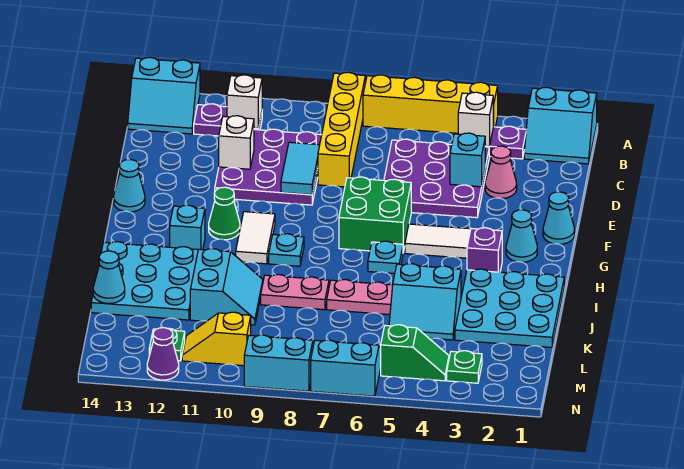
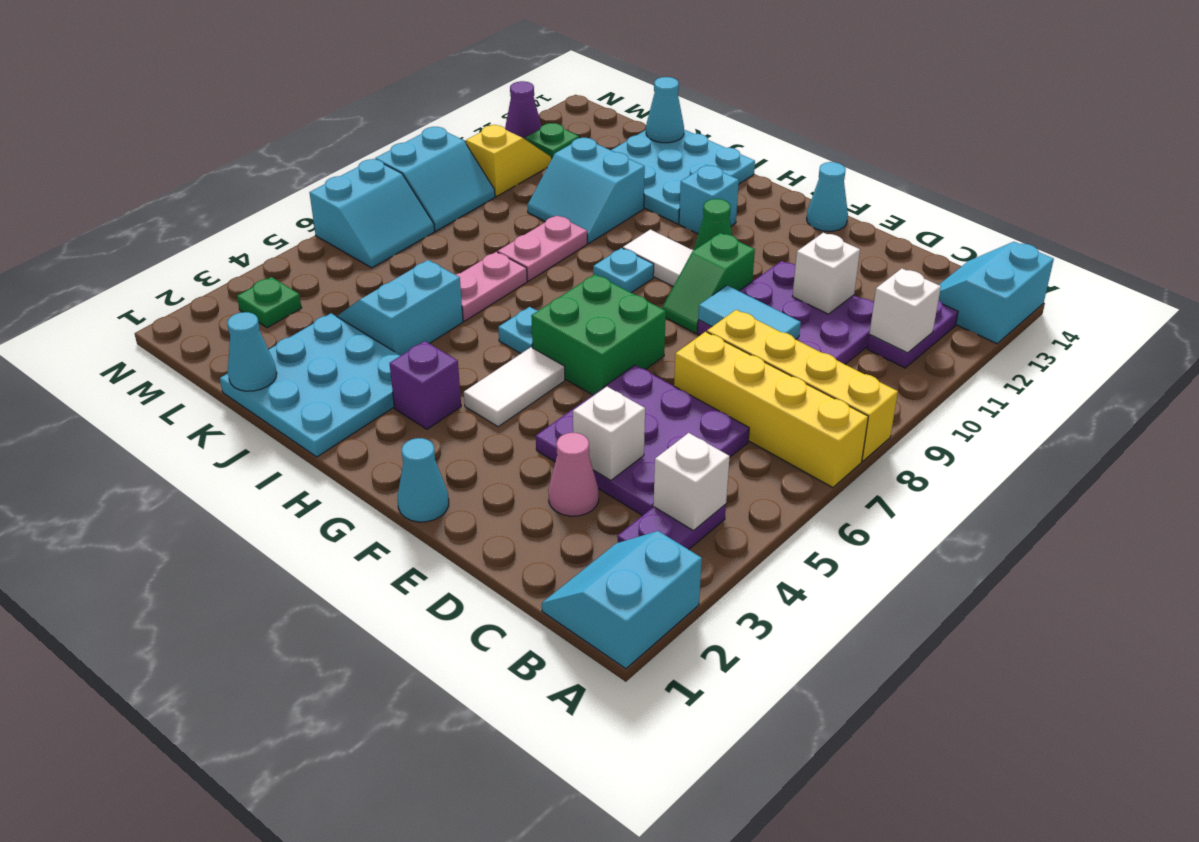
yellow brick A4:A7 level 1 -> yellow brick A7:D7 level 1
cyan brick D4 level 2 -> white brick D4 level 2
cyan cone G2 level 1 -> cyan cone K1 level 2
green slope M4:M5 level 1 top 5 -> green slope F9:F10 level 1 top 10

